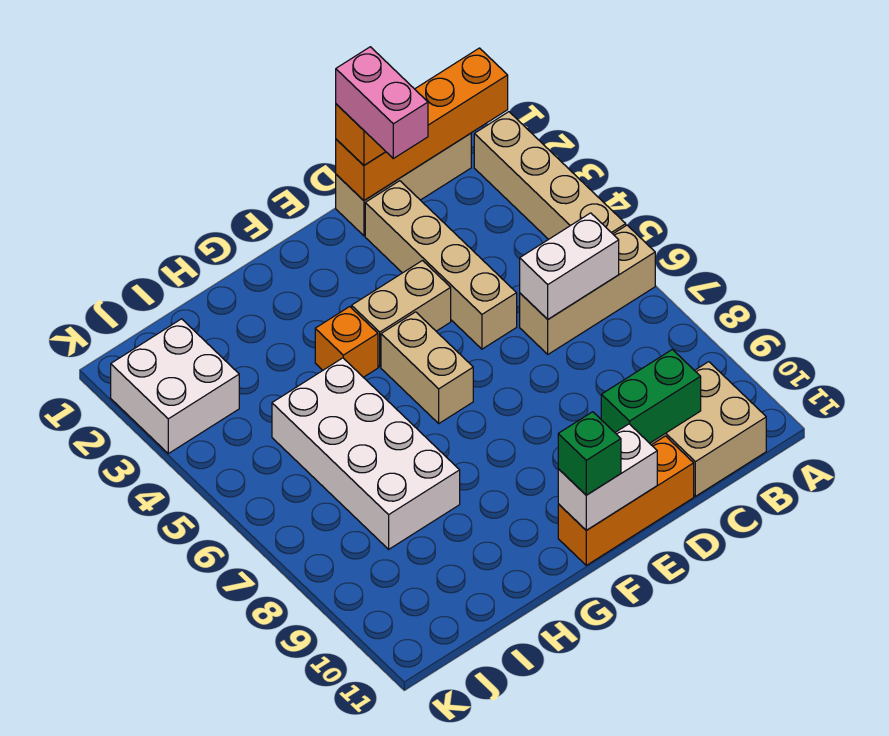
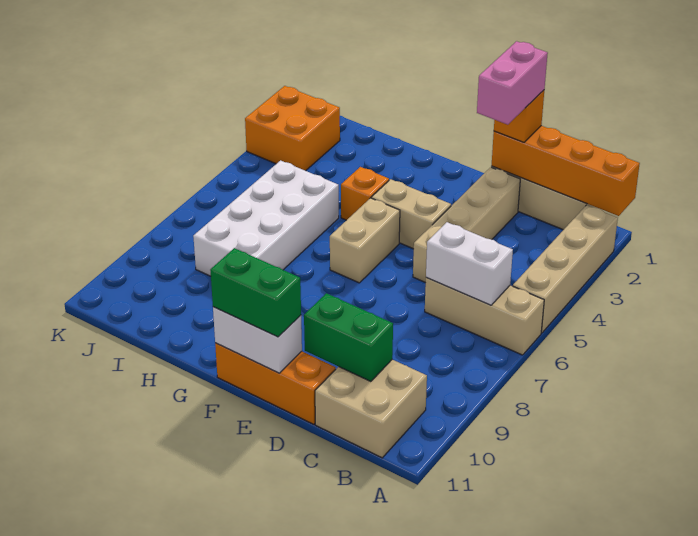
green brick F11 level 3 -> green brick E11:F11 level 3
white brick J2:K3 level 1 -> orange brick J2:K3 level 1

